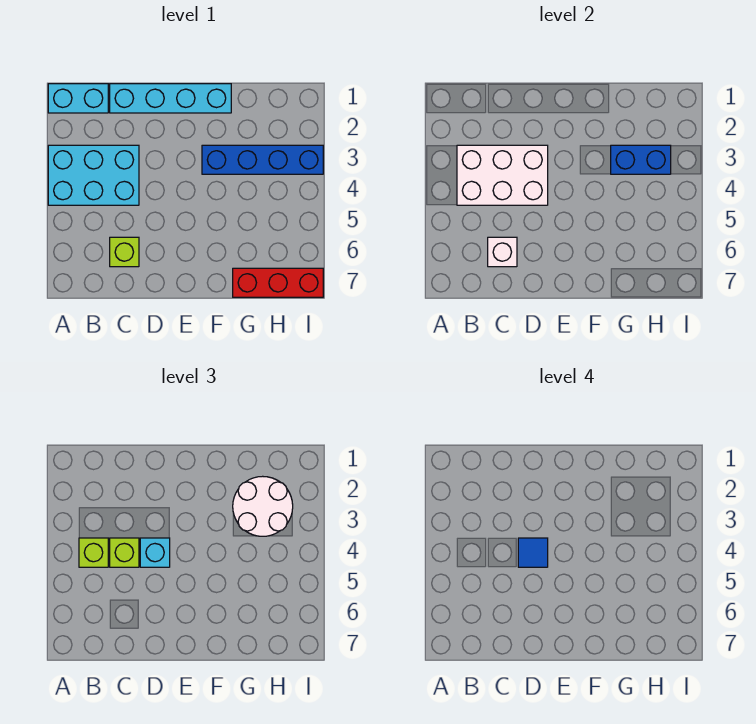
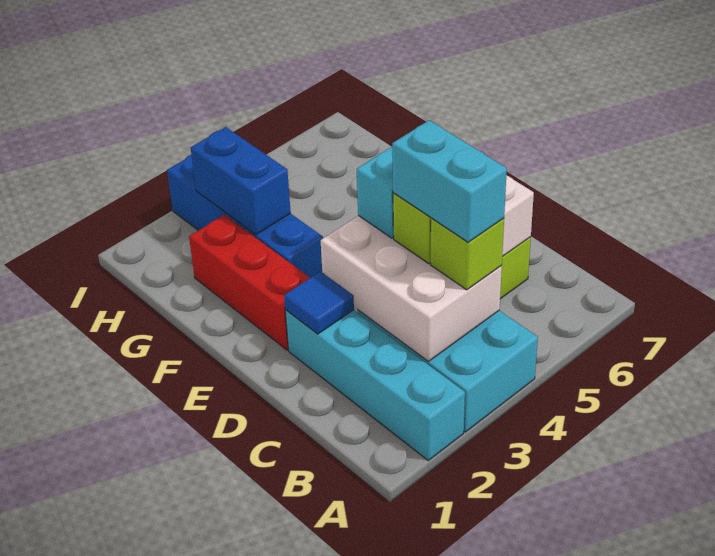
cyan brick A1:B1 level 1 -> cyan brick B4:C4 level 4
cyan brick C1:F1 level 1 -> cyan brick A2:D2 level 1
blue tile D4 level 4 -> blue tile D2 level 2
white round brick G2:H3 level 3 -> none
red brick G7:I7 level 1 -> red brick E2:G2 level 1

